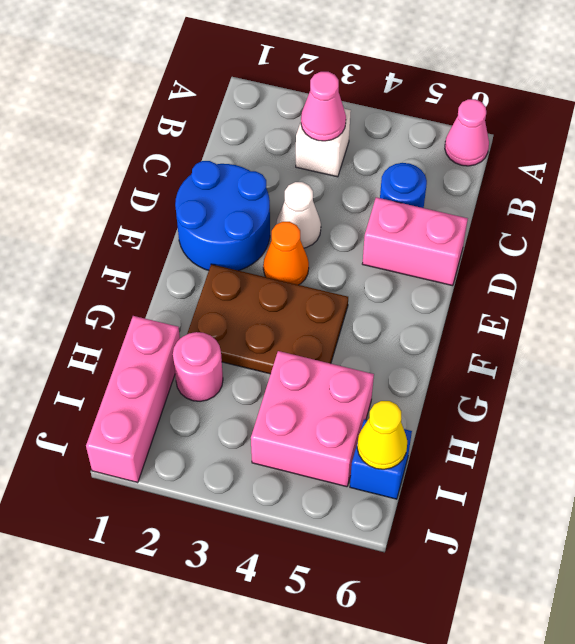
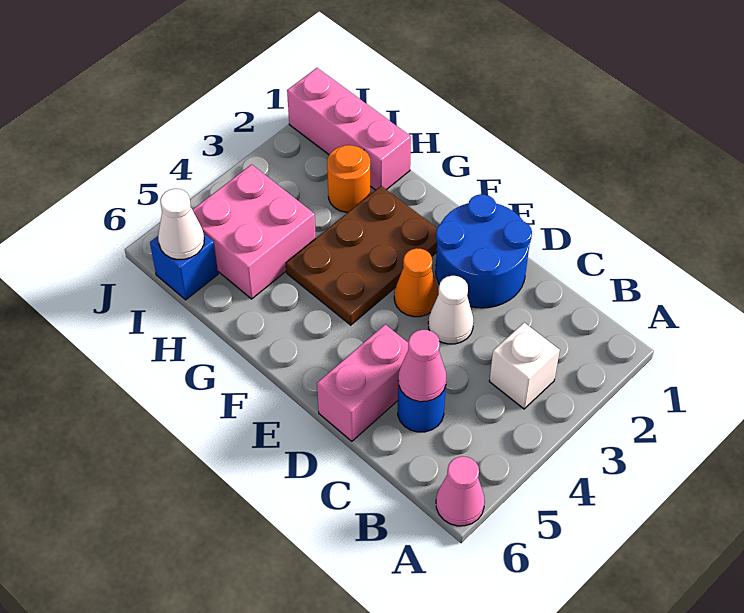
pink cone B3 level 2 -> pink cone C5 level 2
pink round brick H2 level 1 -> orange round brick H2 level 1
yellow cone I6 level 2 -> white cone I6 level 2

